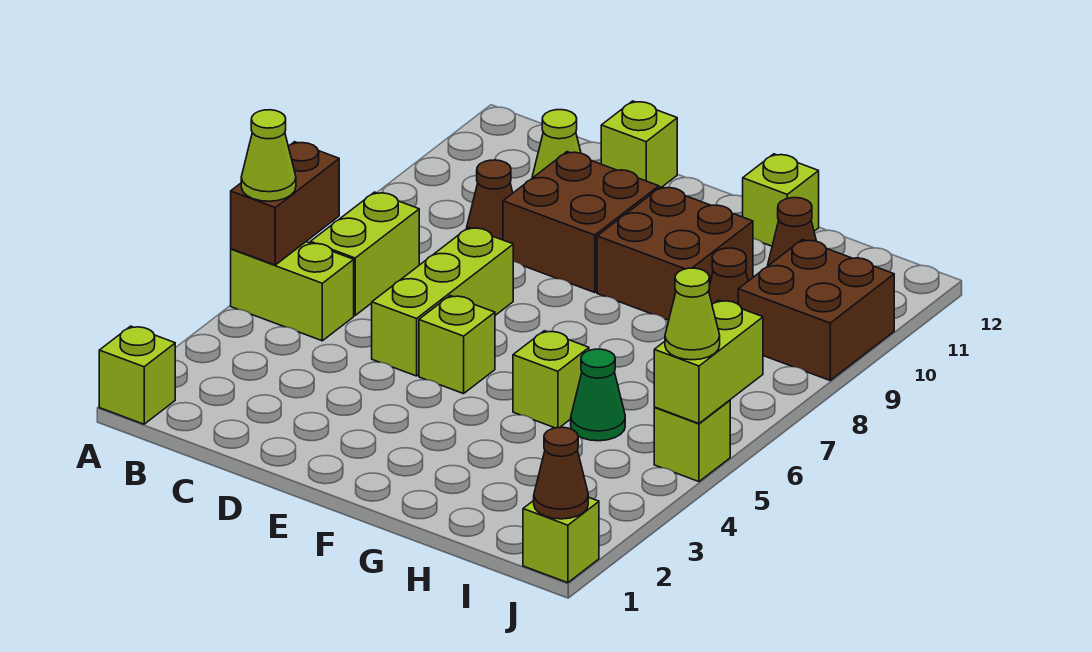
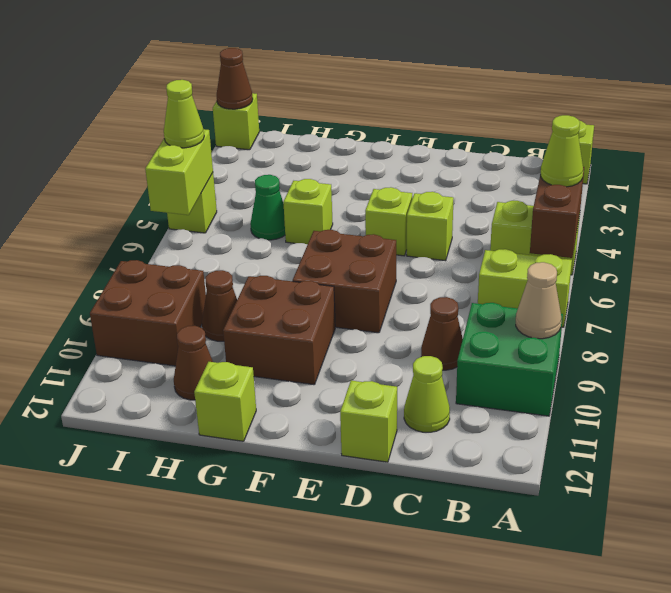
none -> green brick A9:B10 level 1
none -> tan cone A9 level 2
lime brick B6:B7 level 1 -> lime brick A7:B7 level 1
lime brick D5:D7 level 1 -> lime brick D5 level 1
brown brick D9:E10 level 1 -> brown brick E7:F8 level 1

